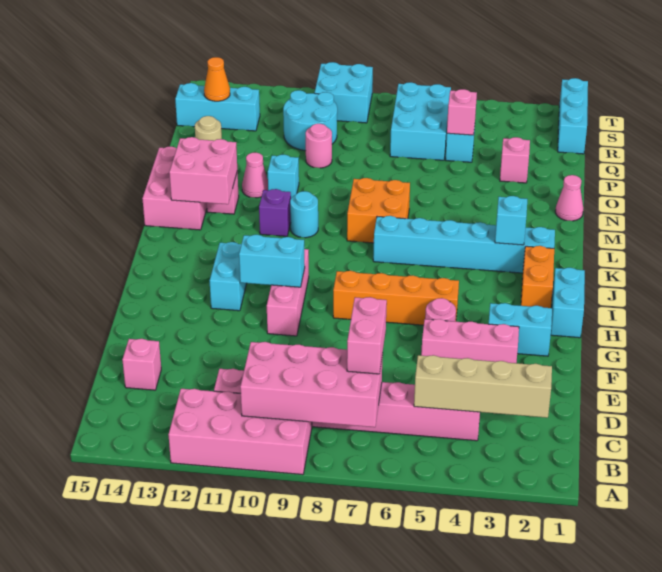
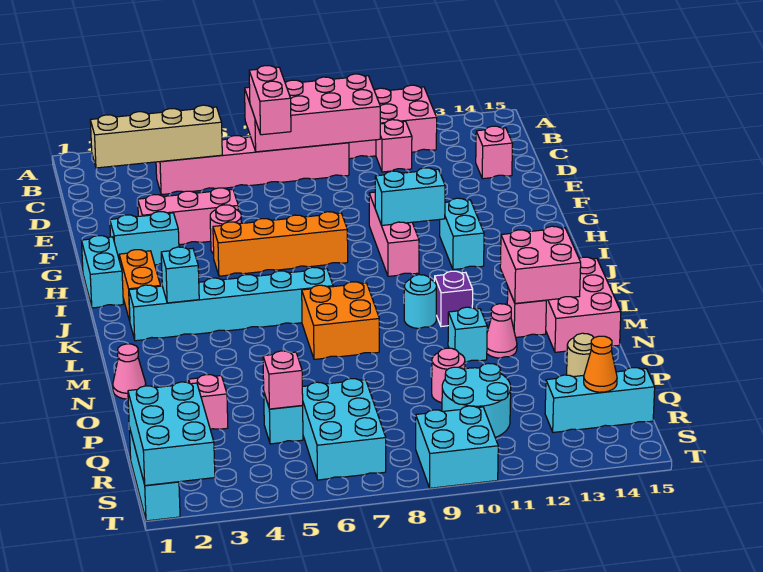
none -> cyan brick R1:T2 level 2

